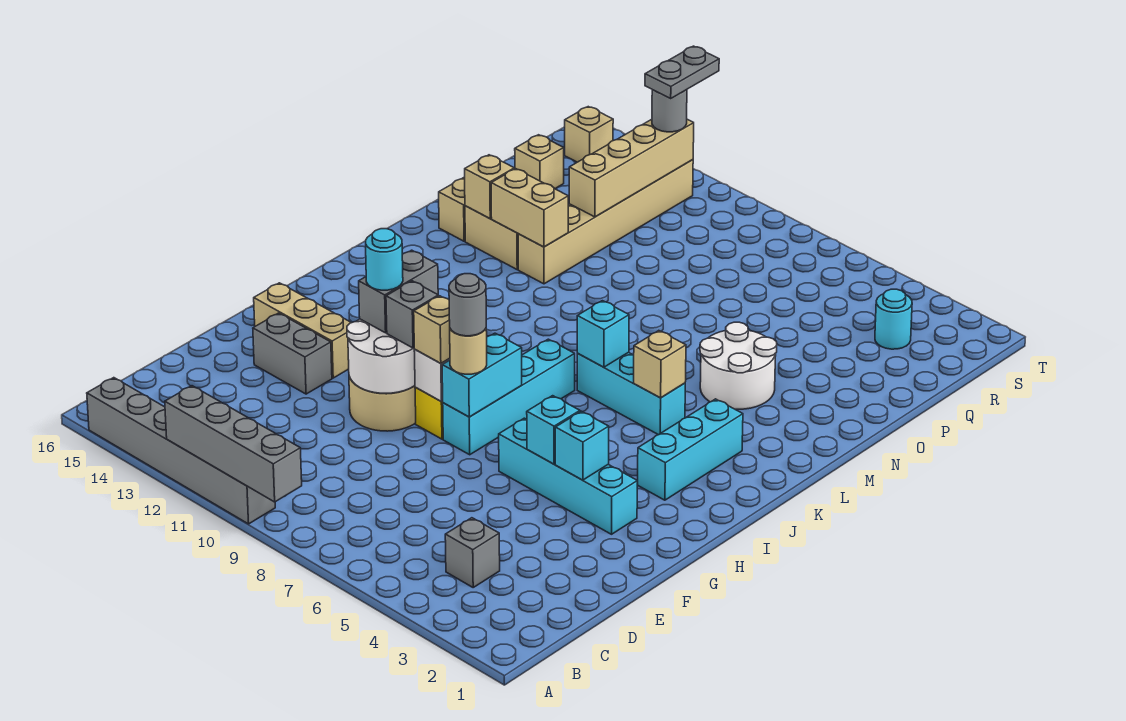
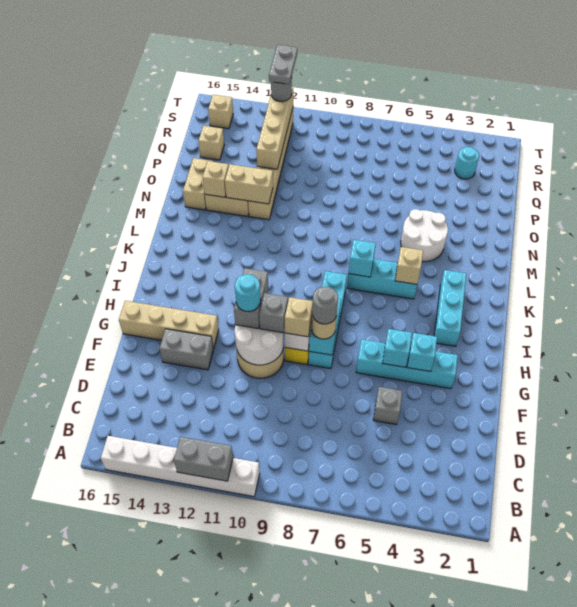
grey brick A9:A12 level 2 -> grey brick A11:A12 level 2
grey brick A10:A15 level 1 -> white brick A10:A15 level 1
grey brick C4 level 1 -> grey brick E5 level 1
tan brick G13:G15 level 1 -> tan brick G13:G16 level 1

